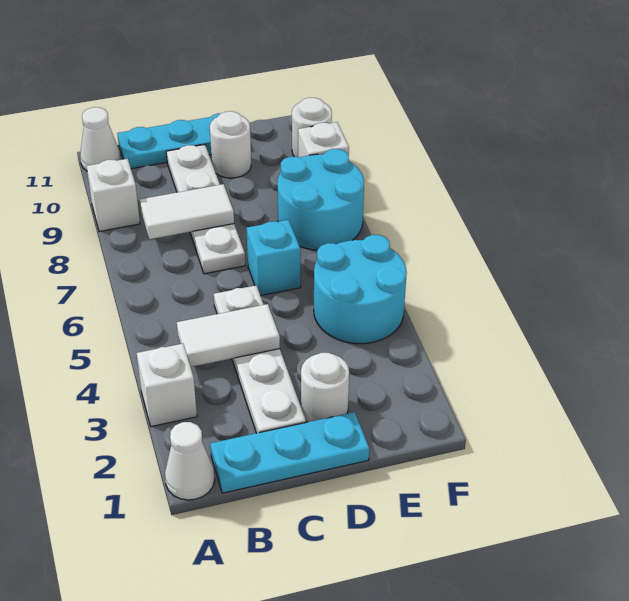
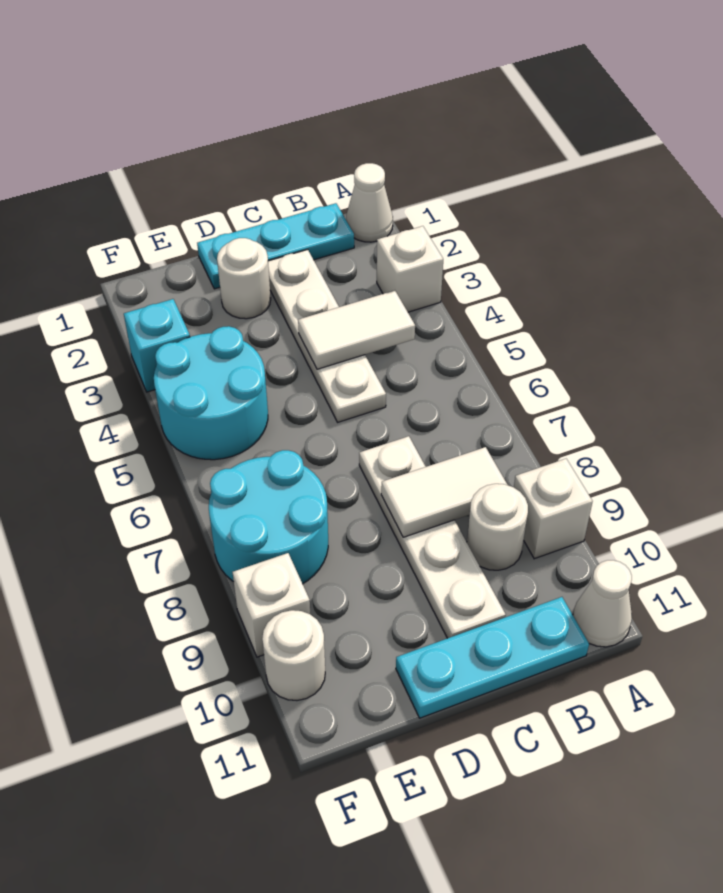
cyan brick D6 level 1 -> cyan brick F3 level 1
white round brick D10 level 1 -> white round brick B9 level 1

